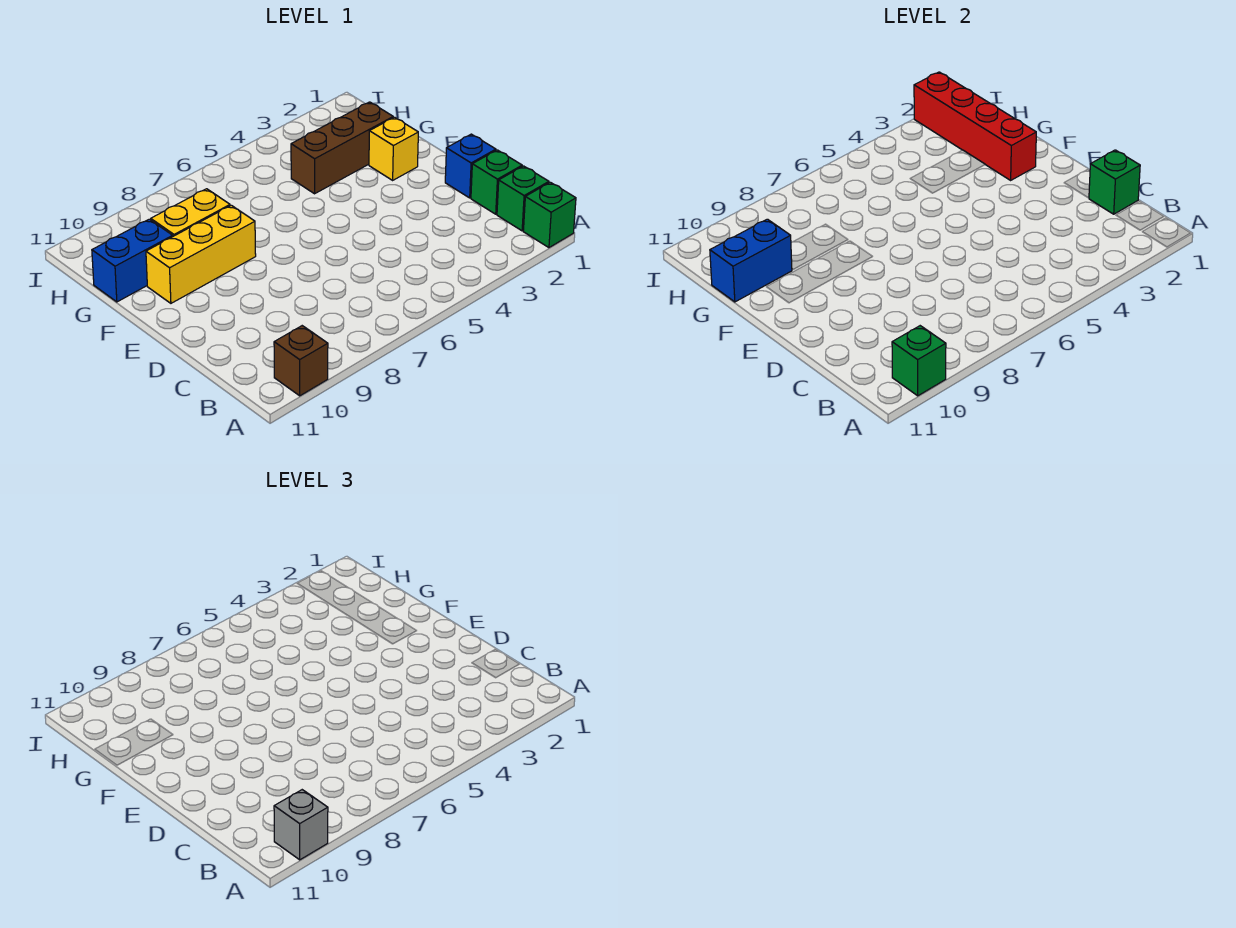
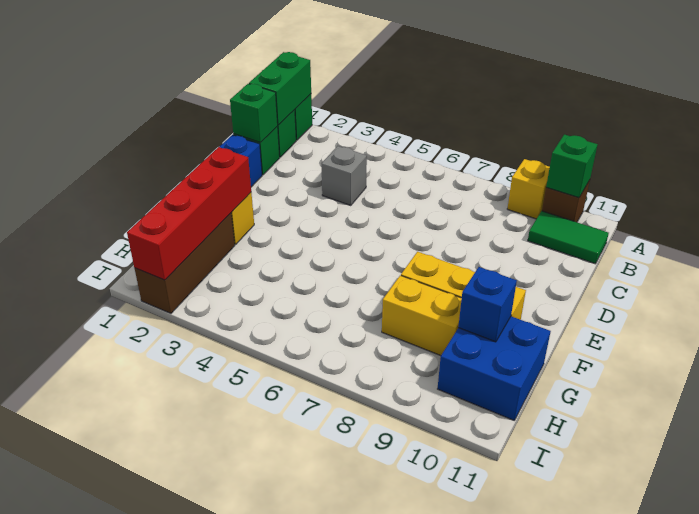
none -> green brick A1:B1 level 2
none -> yellow brick A9 level 1
grey brick A10 level 3 -> grey brick C4 level 1
none -> green tile B10:B11 level 1
brown brick G2:G4 level 1 -> brown brick G2:I2 level 1
blue brick G10:G11 level 1 -> blue brick G10:H11 level 1
blue brick G10:G11 level 2 -> blue brick G10 level 2

